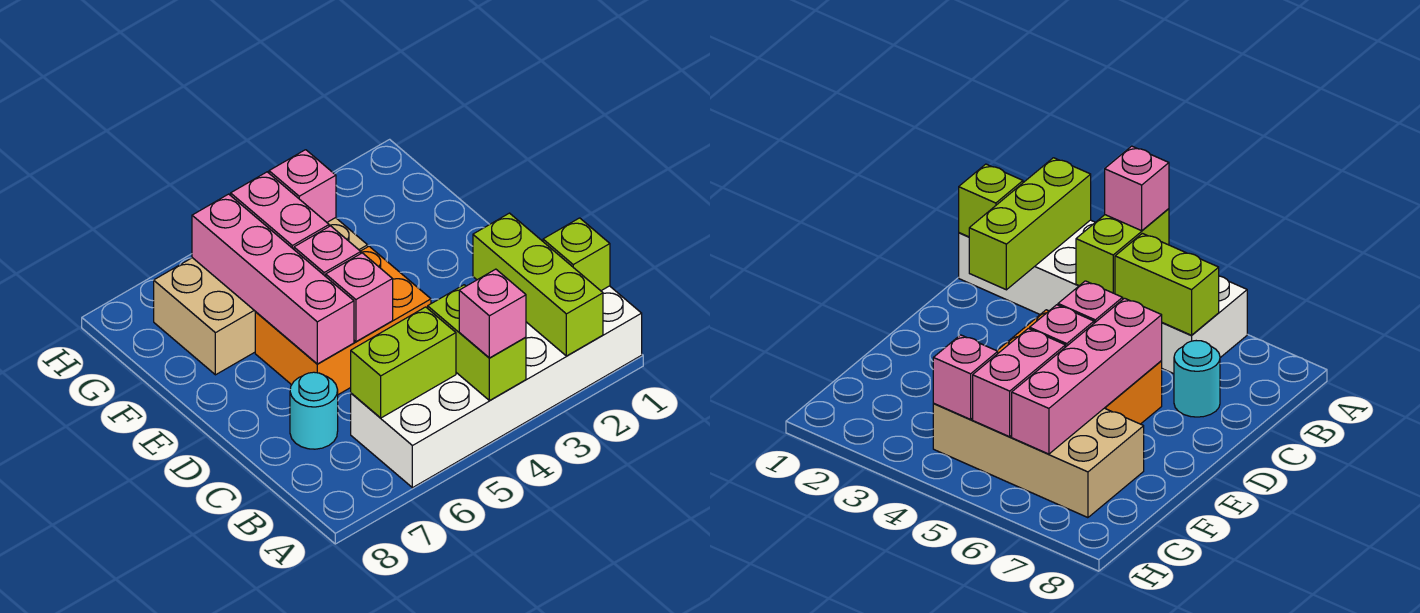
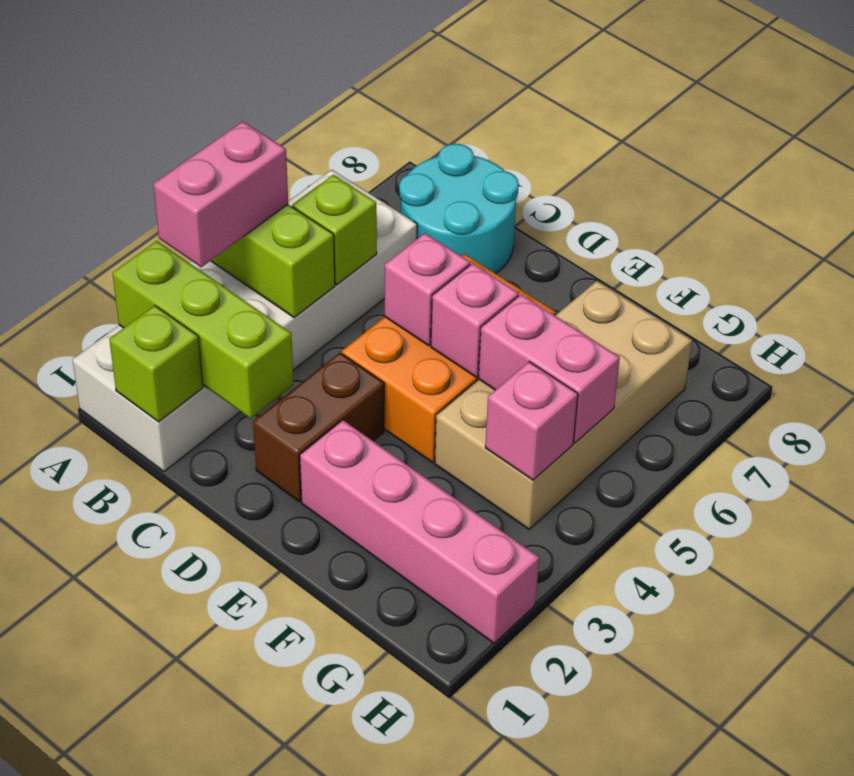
pink brick A4 level 3 -> pink brick A3:A4 level 3
lime brick B5:B6 level 2 -> lime brick B5 level 2
cyan round brick C7 level 1 -> cyan round brick B7:C8 level 1
none -> brown brick D2:D3 level 1
pink brick D6:G6 level 2 -> pink brick E2:H2 level 1

